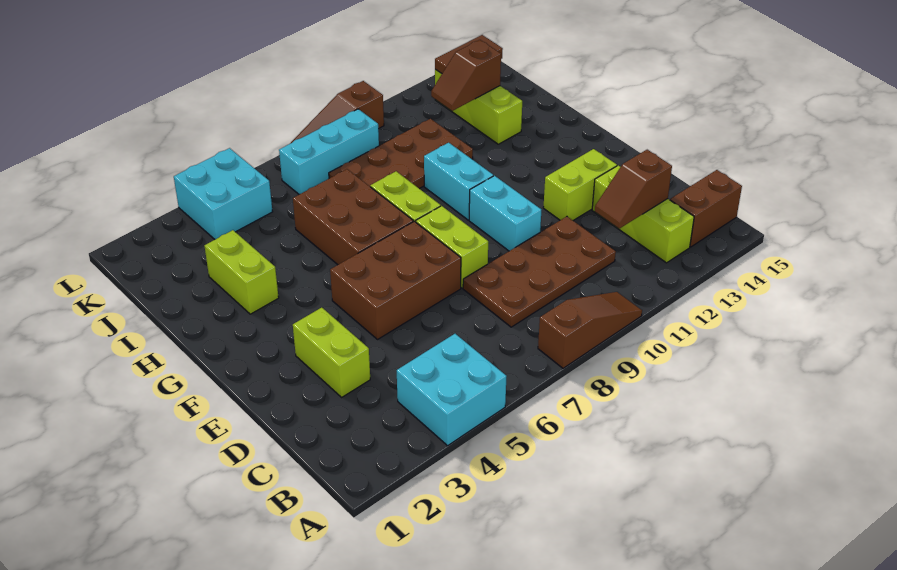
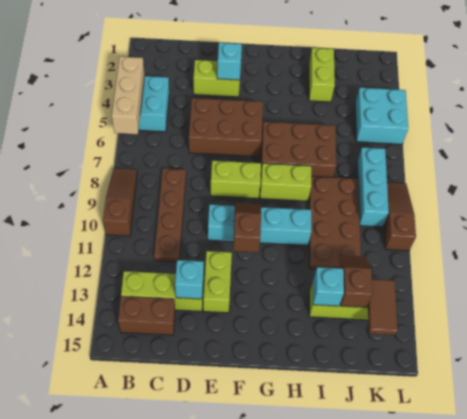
none -> tan brick A4:A6 level 2
brown slope A8:A10 level 1 top 8 -> brown slope A8:A10 level 1 top 10
brown brick B14:B15 level 1 -> brown brick B14:C14 level 1
brown plate C8:D11 level 1 -> brown plate C8:C11 level 1
brown slope C12:C13 level 2 top 13 -> brown slope F10:F11 level 2 top 11
none -> cyan brick D13 level 2
none -> cyan brick E3 level 2
brown brick E5:F7 level 1 -> brown brick D5:F6 level 1
lime brick H3:I3 level 1 -> lime brick I2:I3 level 1
none -> cyan brick I13 level 2

